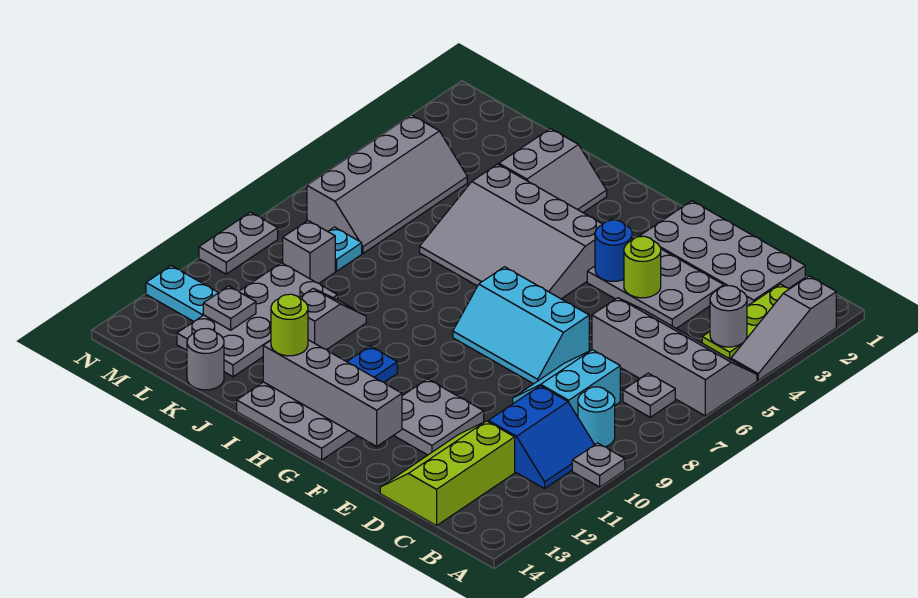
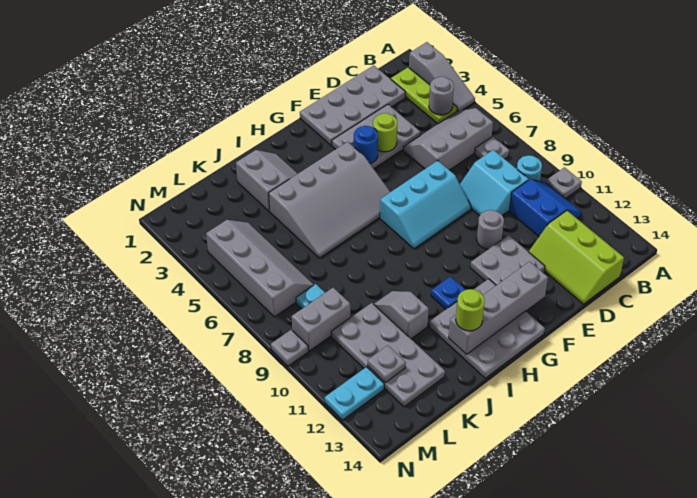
grey slope A5:D6 level 1 top 6 -> grey slope B5:D6 level 1 top 6
grey round brick K14 level 1 -> grey round brick E10 level 1
grey brick L9 level 1 -> grey brick L9:M9 level 1
grey plate N9:N10 level 1 -> grey plate N9 level 1

